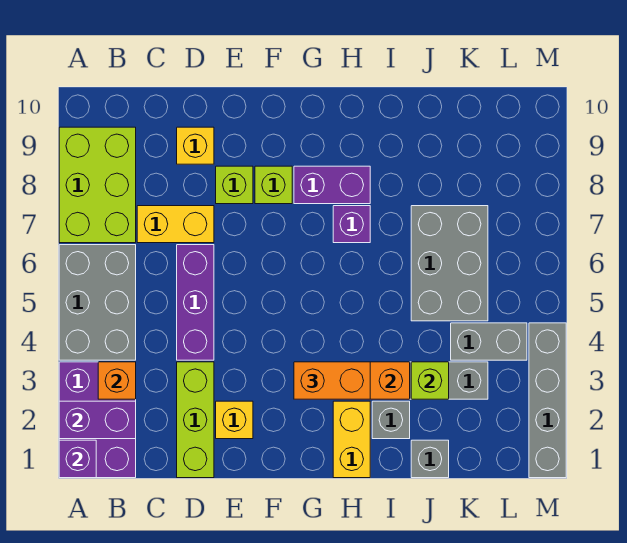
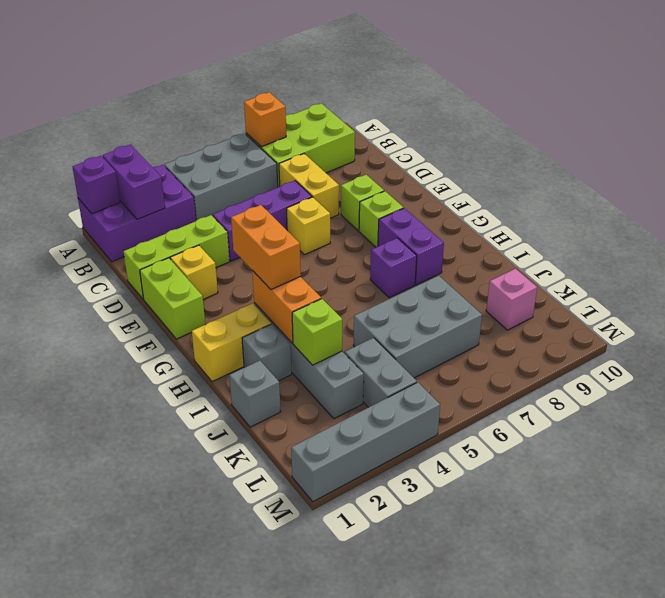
orange brick B3 level 2 -> orange brick A7 level 2
yellow brick D9 level 1 -> yellow brick E6 level 1
none -> lime brick E1:F1 level 1
none -> pink brick K9 level 1

